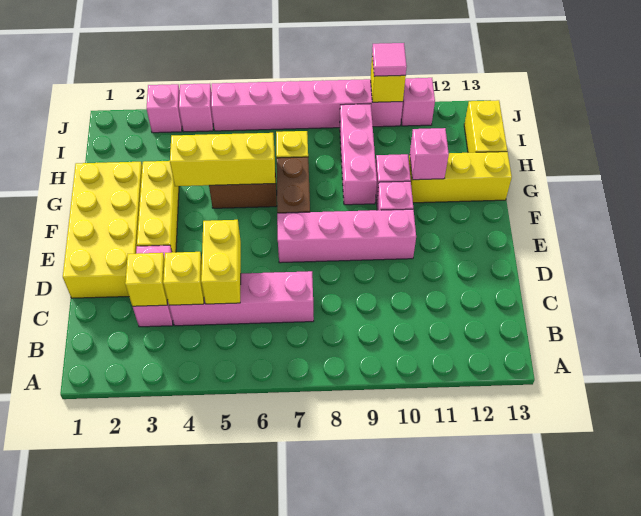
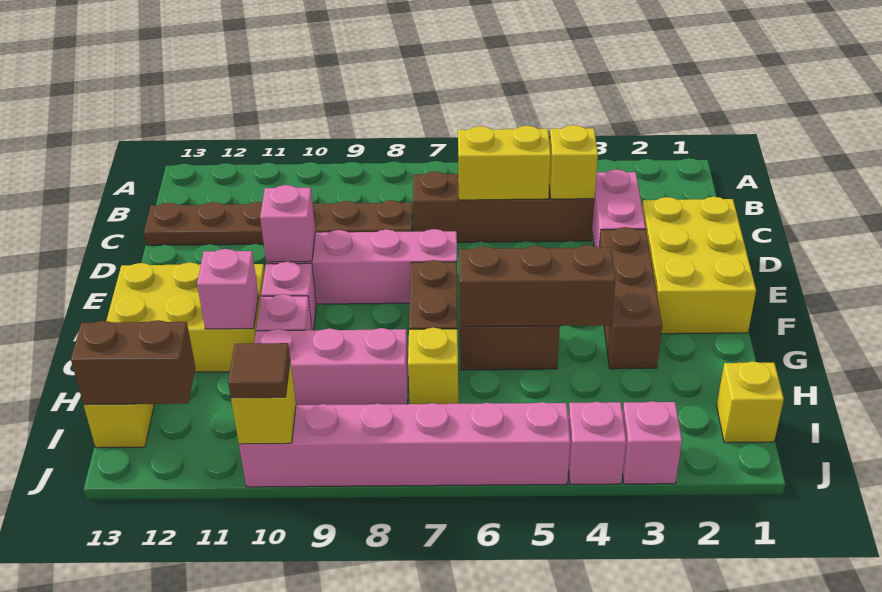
yellow brick C3 level 2 -> yellow brick I1 level 1
pink brick C4:C7 level 1 -> brown brick C4:C7 level 1
yellow brick C5:D5 level 2 -> yellow brick C5:C6 level 2
none -> brown plate C8:C13 level 1
yellow brick D1:G2 level 1 -> yellow brick D1:F2 level 1
yellow brick E3:G3 level 1 -> brown brick E3:G3 level 1
yellow brick G4:G6 level 2 -> brown brick G4:G6 level 2
pink brick G9:I9 level 1 -> pink brick H8:H10 level 1
yellow brick G11:G13 level 1 -> yellow brick F11:G13 level 1
none -> brown brick I12:I13 level 2
pink tile J10 level 3 -> brown tile J10 level 3
pink brick J11 level 1 -> pink brick E10 level 2

